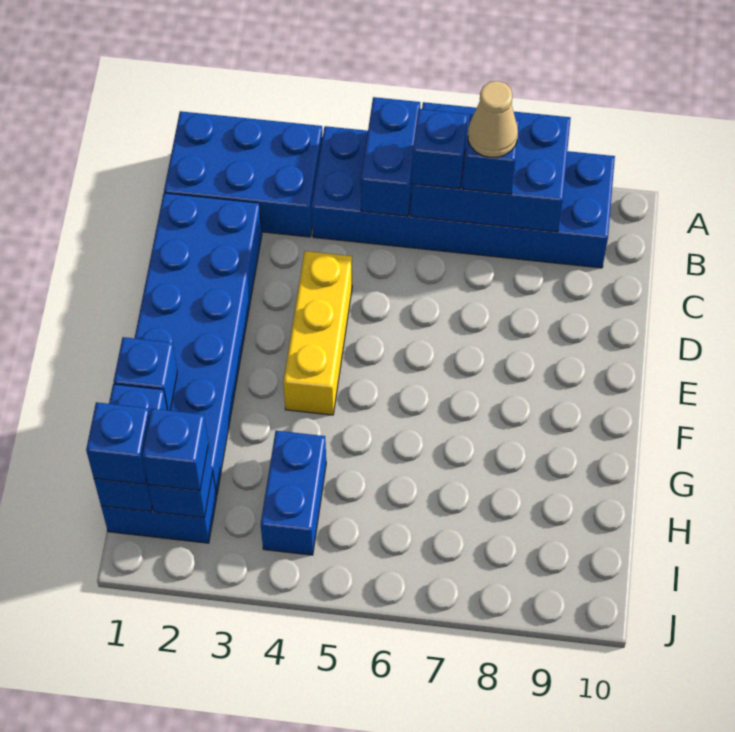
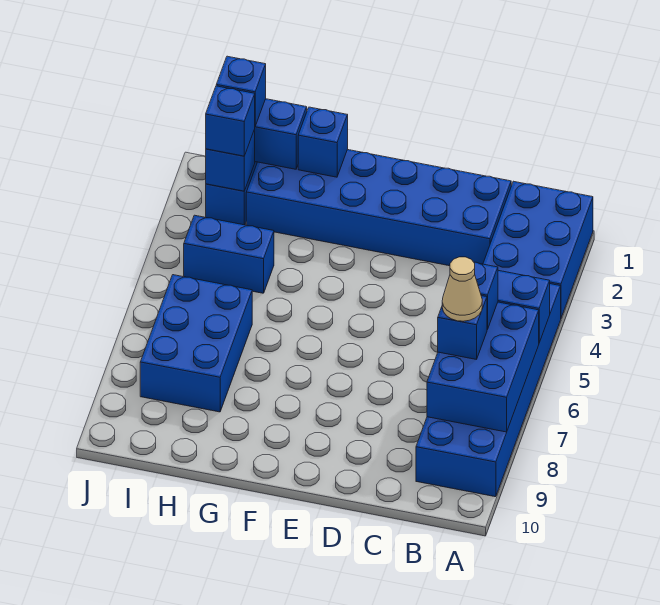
yellow brick D4:F4 level 1 -> none
none -> blue brick H6:I8 level 1

